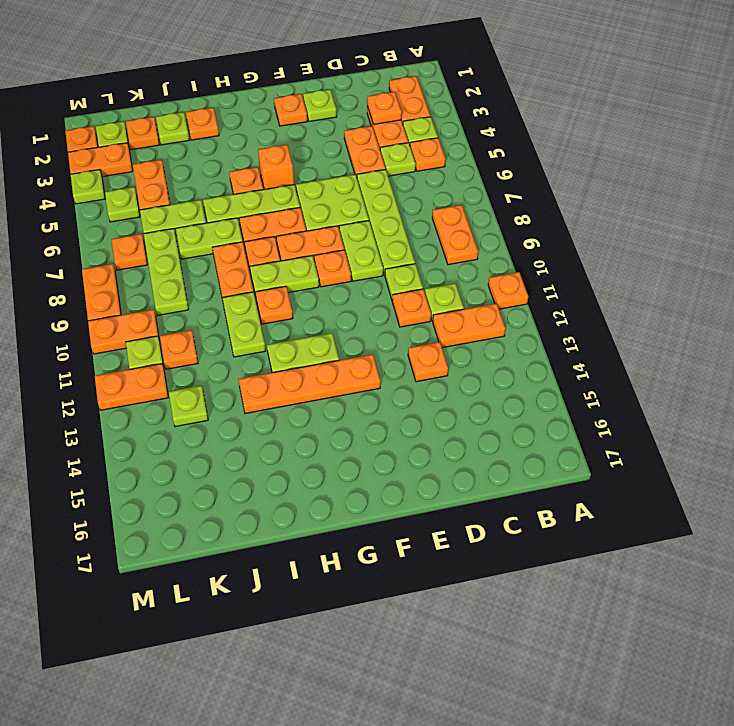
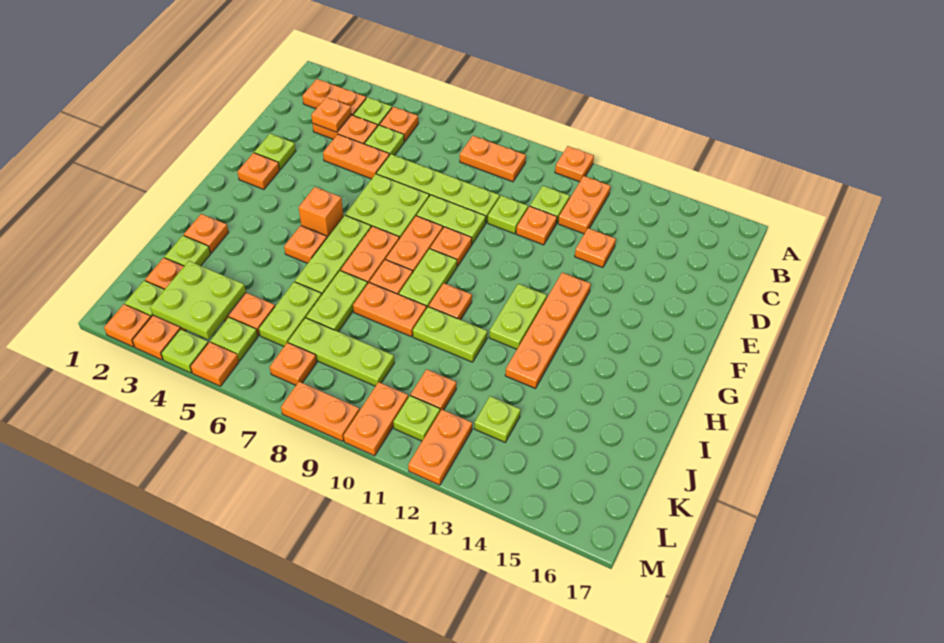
none -> lime plate K3:L4 level 2
none -> orange plate M5 level 1

